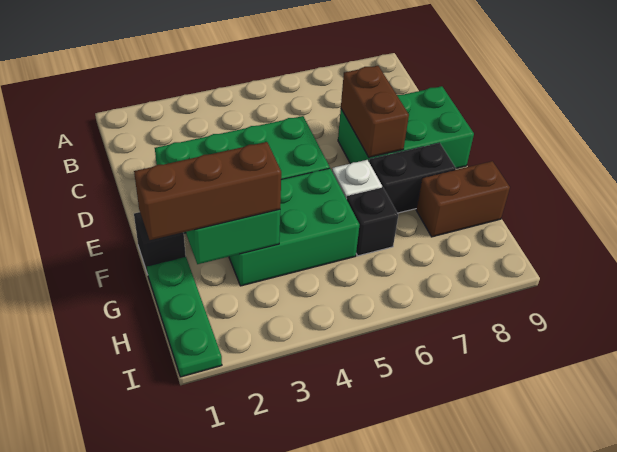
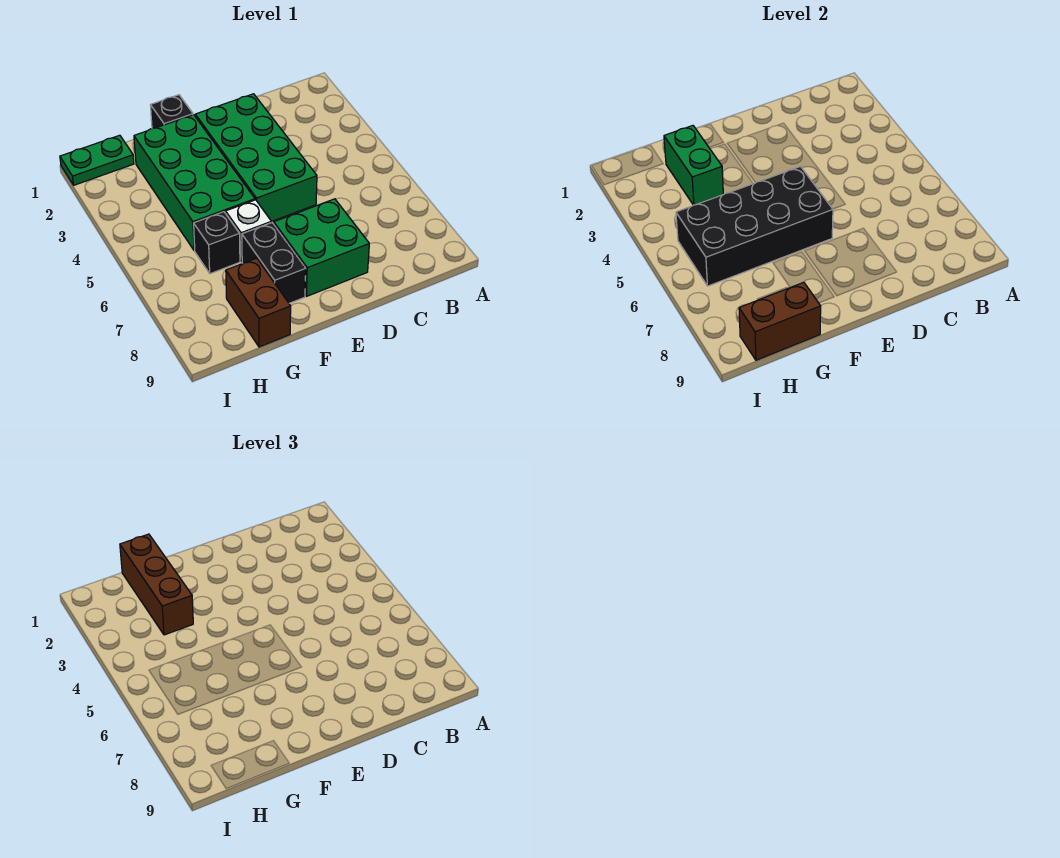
green brick D7:E9 level 1 -> green brick D7:E8 level 1
brown brick D7:E7 level 2 -> brown brick G9:H9 level 2
none -> black brick E5:H6 level 2
green brick F3:G5 level 1 -> green brick F2:G5 level 1
green plate G1:I1 level 1 -> green plate H1:I1 level 1

